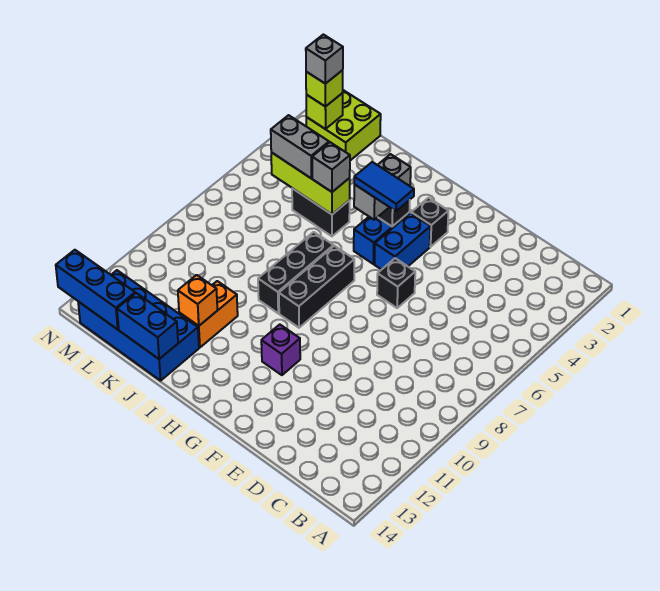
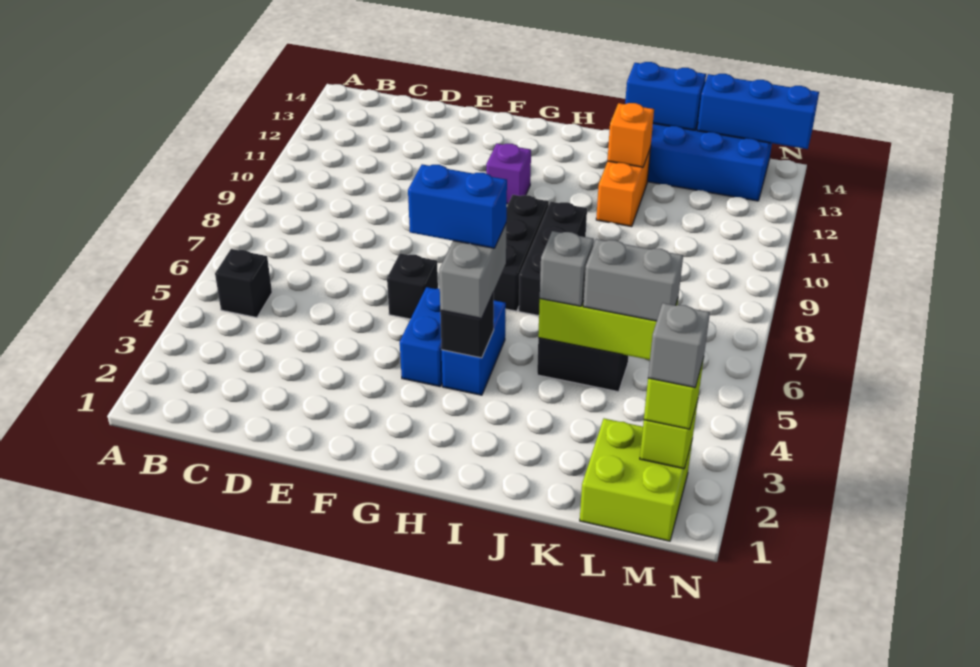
black brick G3 level 1 -> black brick B5 level 1
blue tile G5:H5 level 4 -> blue brick G5:H5 level 4

